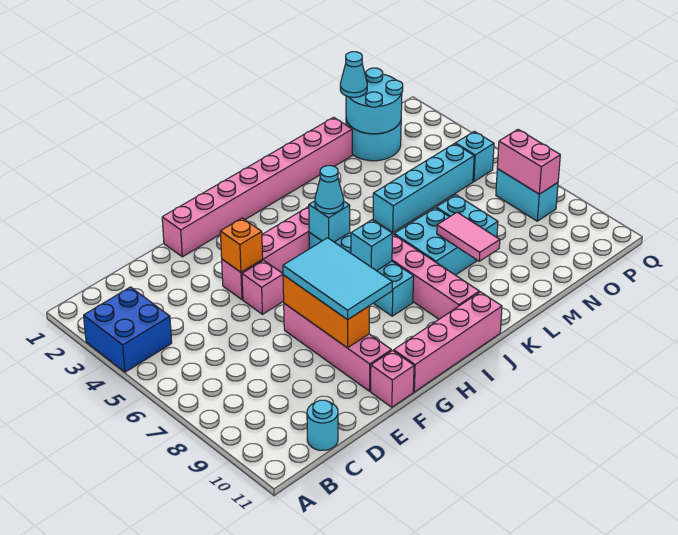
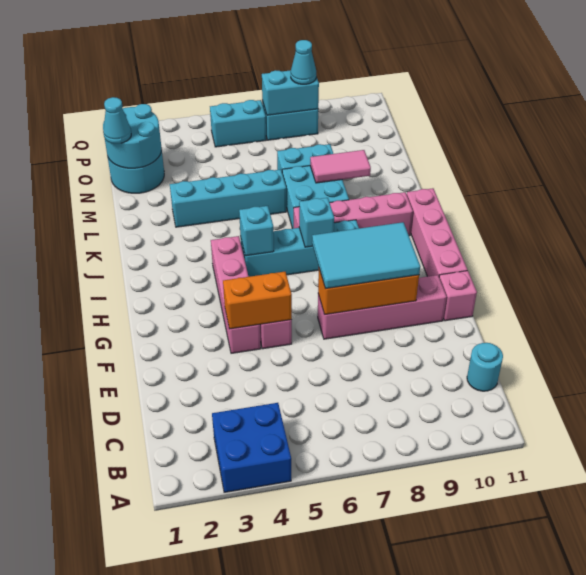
pink brick F1:M1 level 1 -> none
orange brick F4 level 2 -> orange brick F4:F5 level 2
cyan cone I5 level 3 -> cyan cone P8 level 3
cyan brick L5:O5 level 1 -> cyan brick L3:L6 level 1
cyan brick P5 level 1 -> cyan brick P5:P6 level 1
pink brick P7:P8 level 2 -> cyan brick P7:P8 level 2

